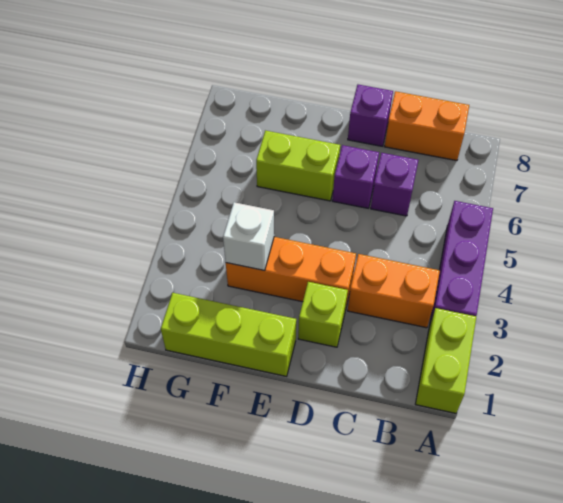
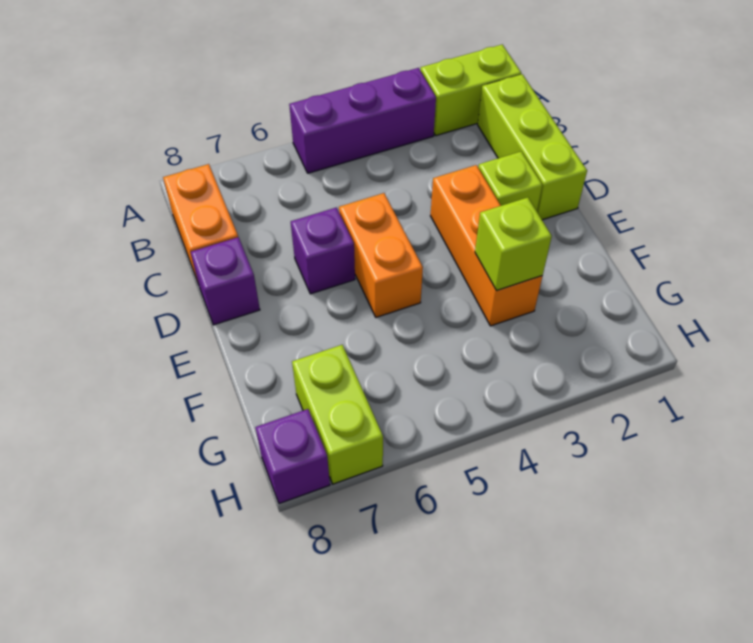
orange brick B3:C3 level 1 -> orange brick D5:E5 level 1
purple brick C6 level 1 -> purple brick H8 level 1
lime brick E1:G1 level 1 -> lime brick B1:D1 level 1
lime brick E6:F6 level 1 -> lime brick G7:H7 level 1
white brick F3 level 2 -> lime brick F3 level 2

